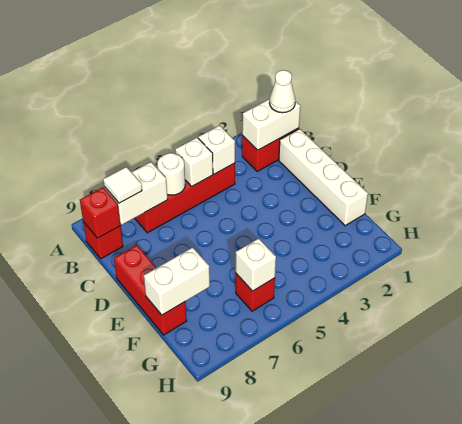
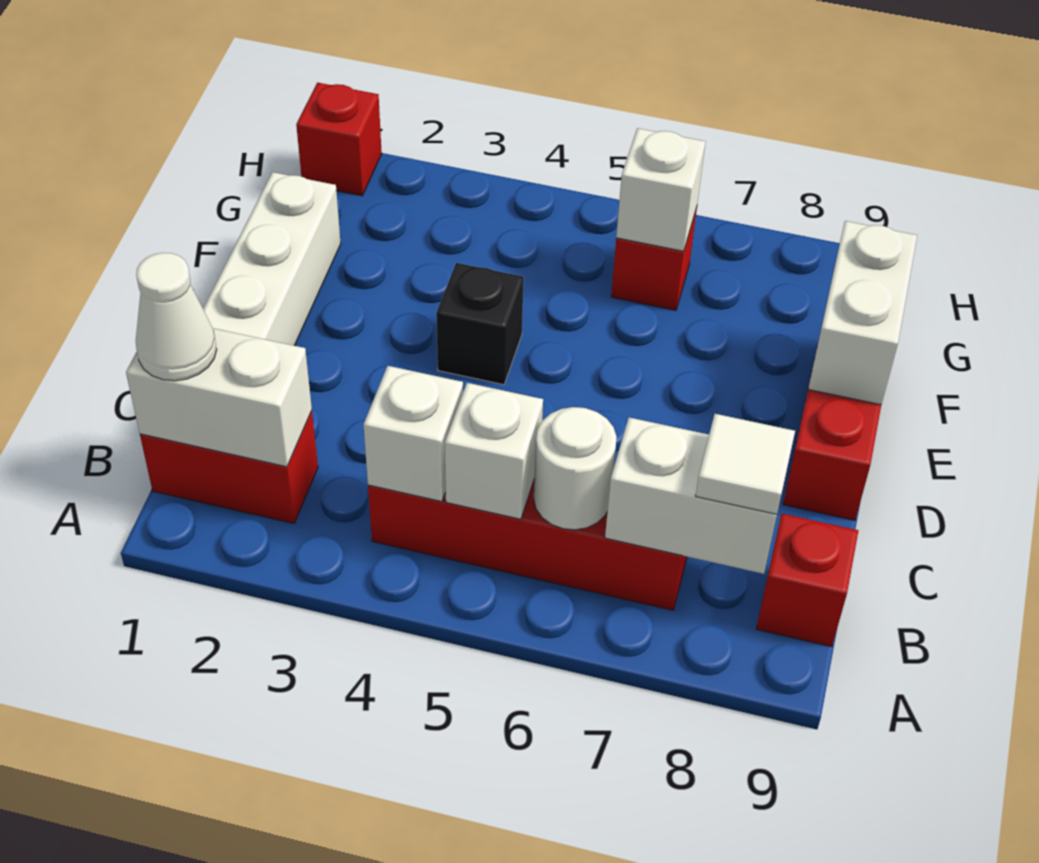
red brick B9 level 2 -> red brick H1 level 1
none -> black brick E4 level 1
white brick F8:F9 level 2 -> white brick E9:F9 level 2

